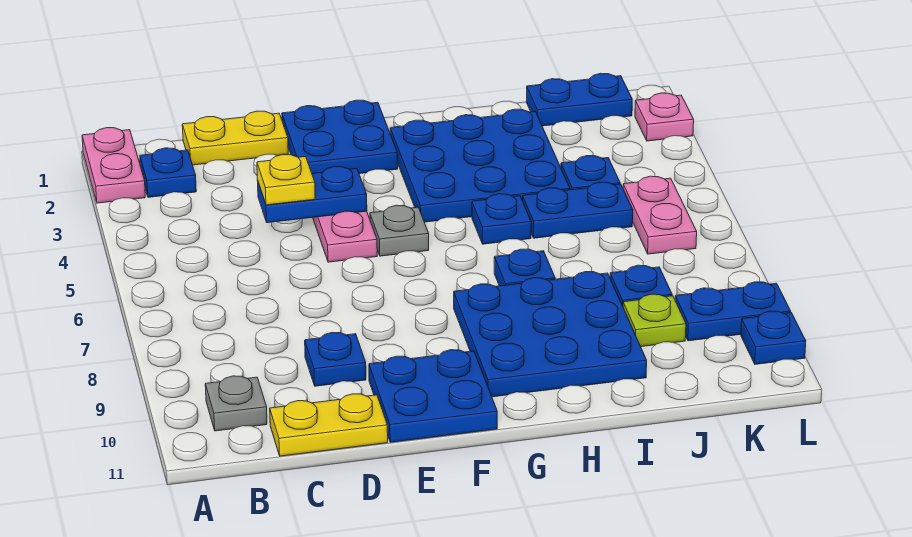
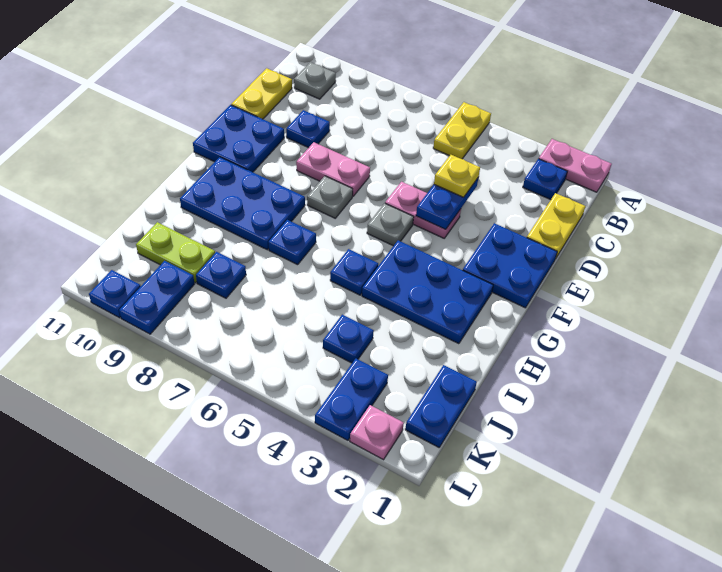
none -> yellow plate A5:B5 level 1
none -> grey plate F7 level 1
blue plate G2:I4 level 1 -> blue plate G2:H4 level 1
blue plate G8:I10 level 1 -> blue plate G8:H10 level 1
blue plate I5:J5 level 1 -> blue plate K3:L3 level 1
lime plate J9 level 1 -> lime plate J9:J10 level 1
pink plate K5:K6 level 1 -> pink plate E7:E8 level 1

